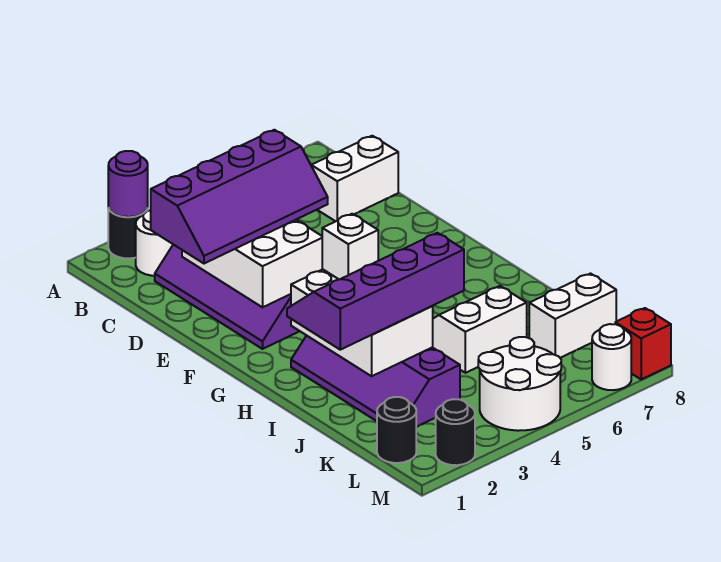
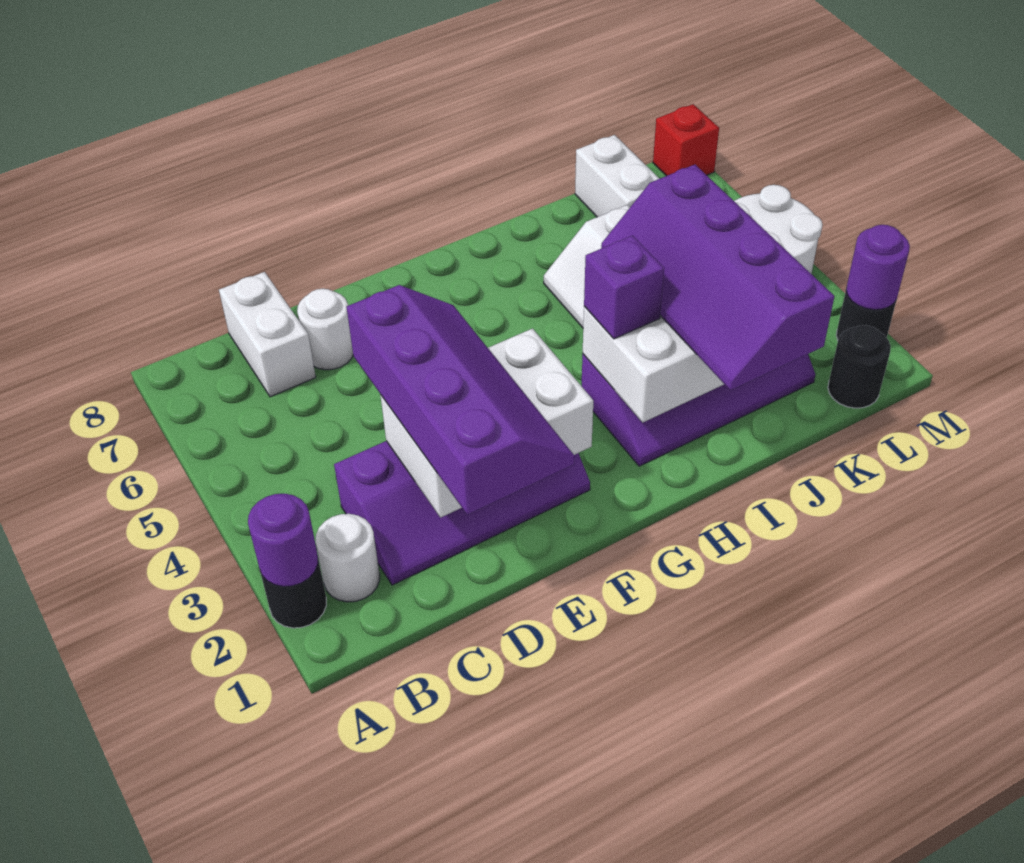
white brick H3 level 3 -> purple brick H3 level 3
none -> purple round brick M2 level 2
white round brick M7 level 1 -> white round brick D7 level 1

